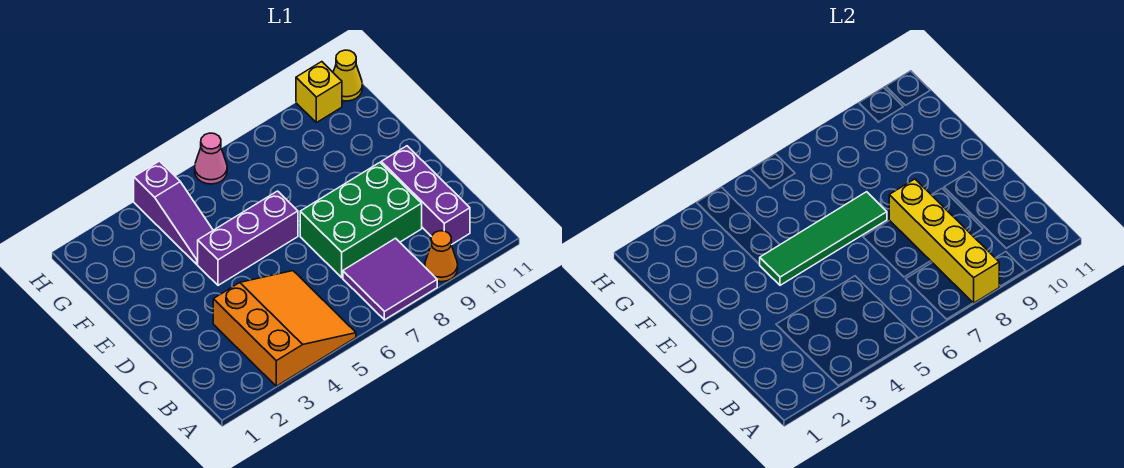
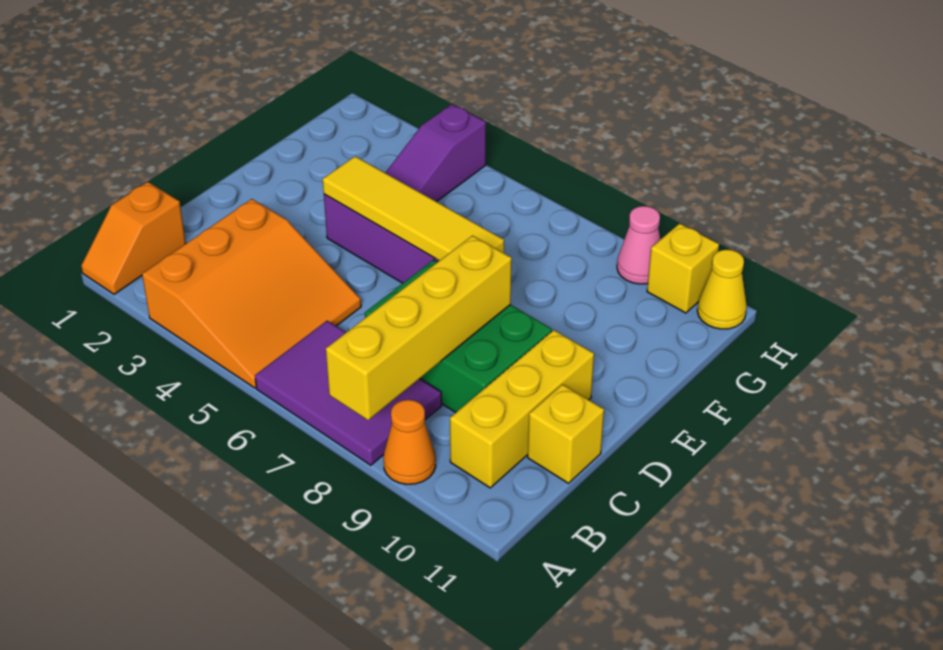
none -> orange slope A1:B1 level 1 top B
purple tile A7:B8 level 1 -> purple tile A6:B8 level 1
purple brick B10:D10 level 1 -> yellow brick B10:D10 level 1
none -> yellow brick C11 level 1
green tile E4:E7 level 2 -> yellow tile E4:E7 level 2
pink cone H6 level 1 -> pink cone H9 level 1

